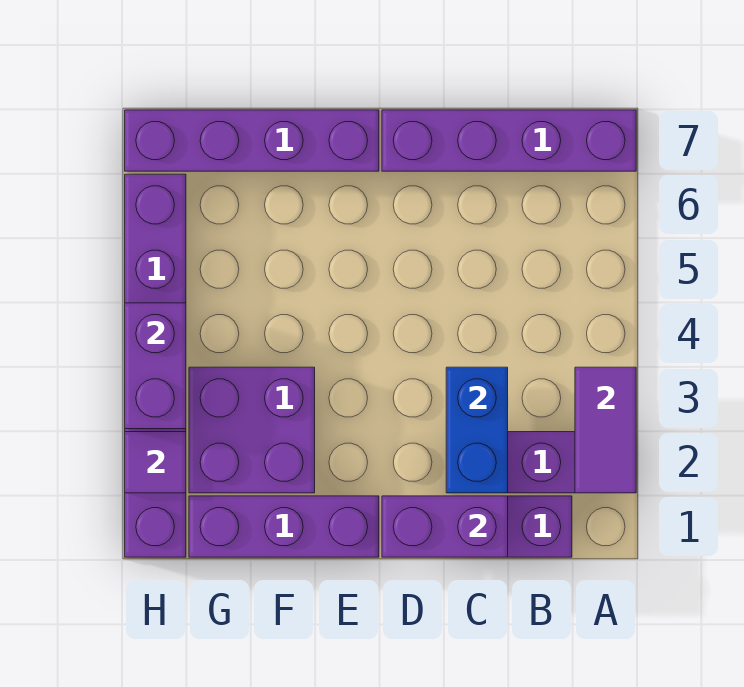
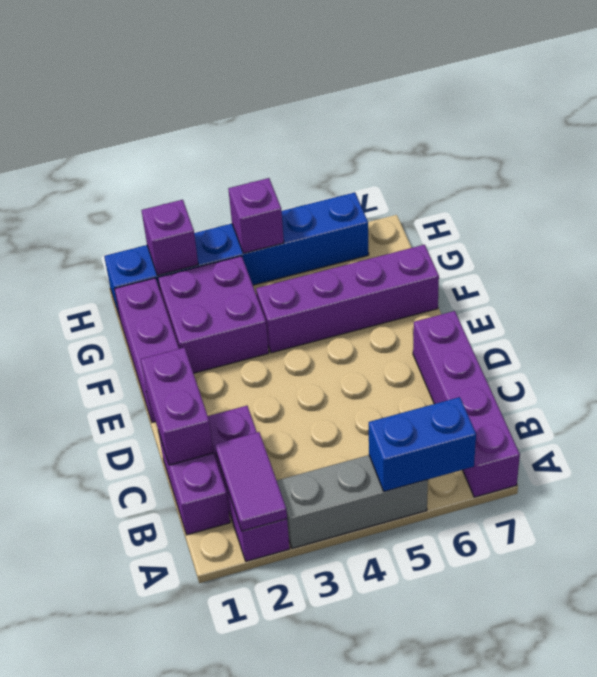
purple tile A2:A3 level 2 -> purple tile A2:B2 level 2
none -> grey brick A3:A5 level 1
blue brick C2:C3 level 2 -> blue brick A5:A6 level 2
purple brick E7:H7 level 1 -> purple brick F4:F7 level 1
purple brick H1:H6 level 1 -> blue brick H1:H6 level 1
purple tile H2 level 2 -> purple brick H2 level 2
purple brick H3:H4 level 2 -> purple brick H4 level 2

